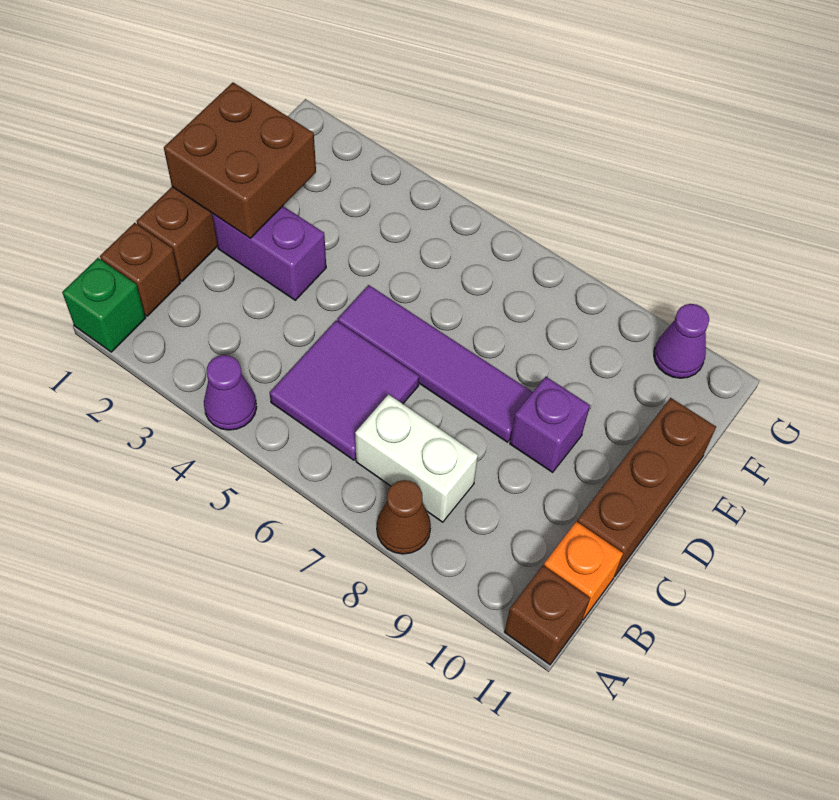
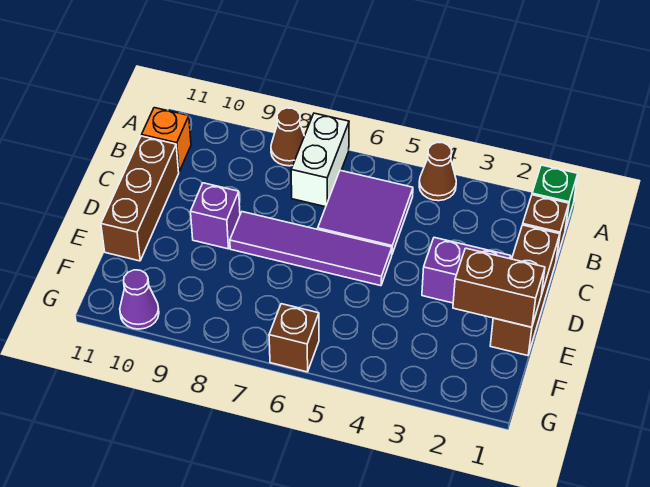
purple cone A4 level 1 -> brown cone A4 level 1
brown brick A11 level 1 -> brown brick G6 level 1
white brick B7:B8 level 1 -> white brick A7:B7 level 1
brown brick D1:E2 level 2 -> brown brick E1:E2 level 2

